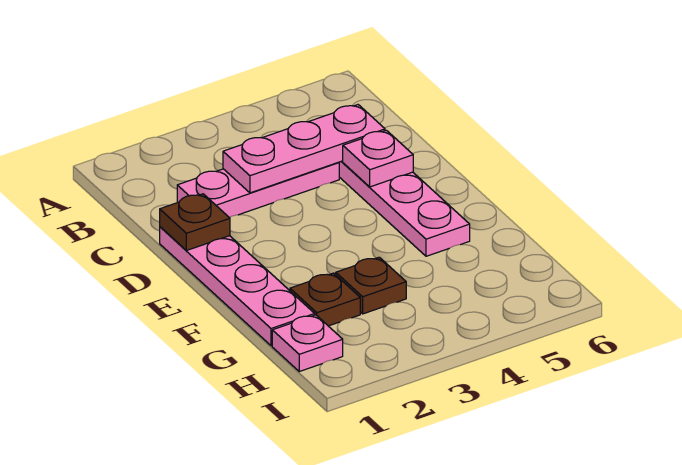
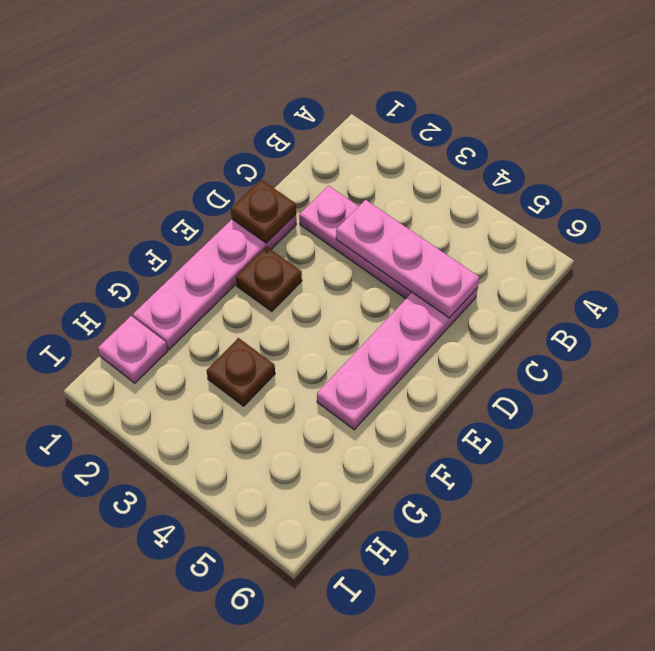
pink plate D5 level 2 -> none
brown plate G2 level 1 -> brown plate E2 level 1

